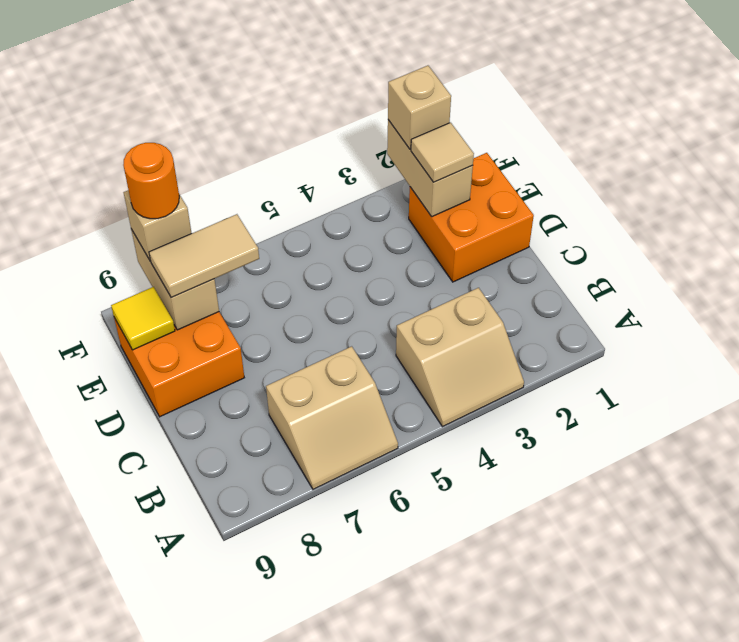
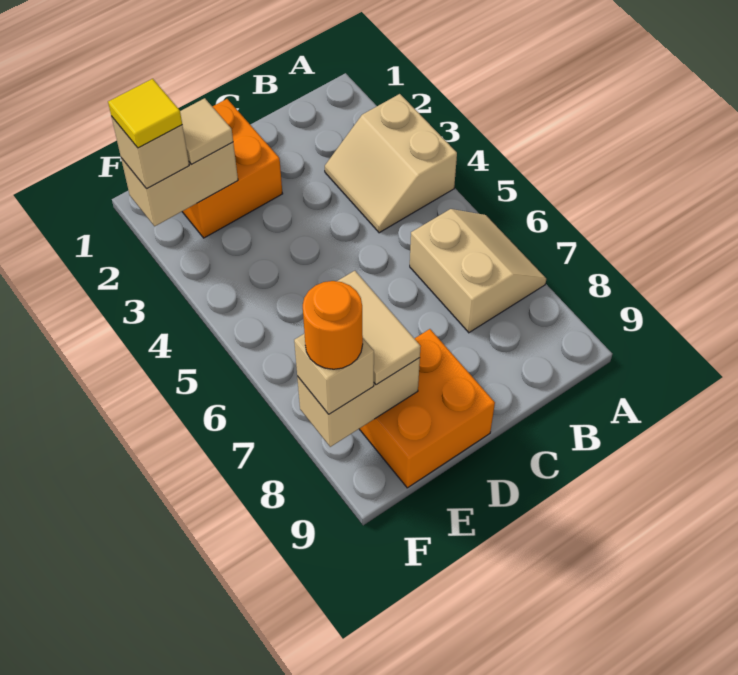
tan slope A3:B4 level 1 top B -> tan slope A3:B4 level 1 top A
yellow tile E9 level 2 -> yellow tile F2 level 4

